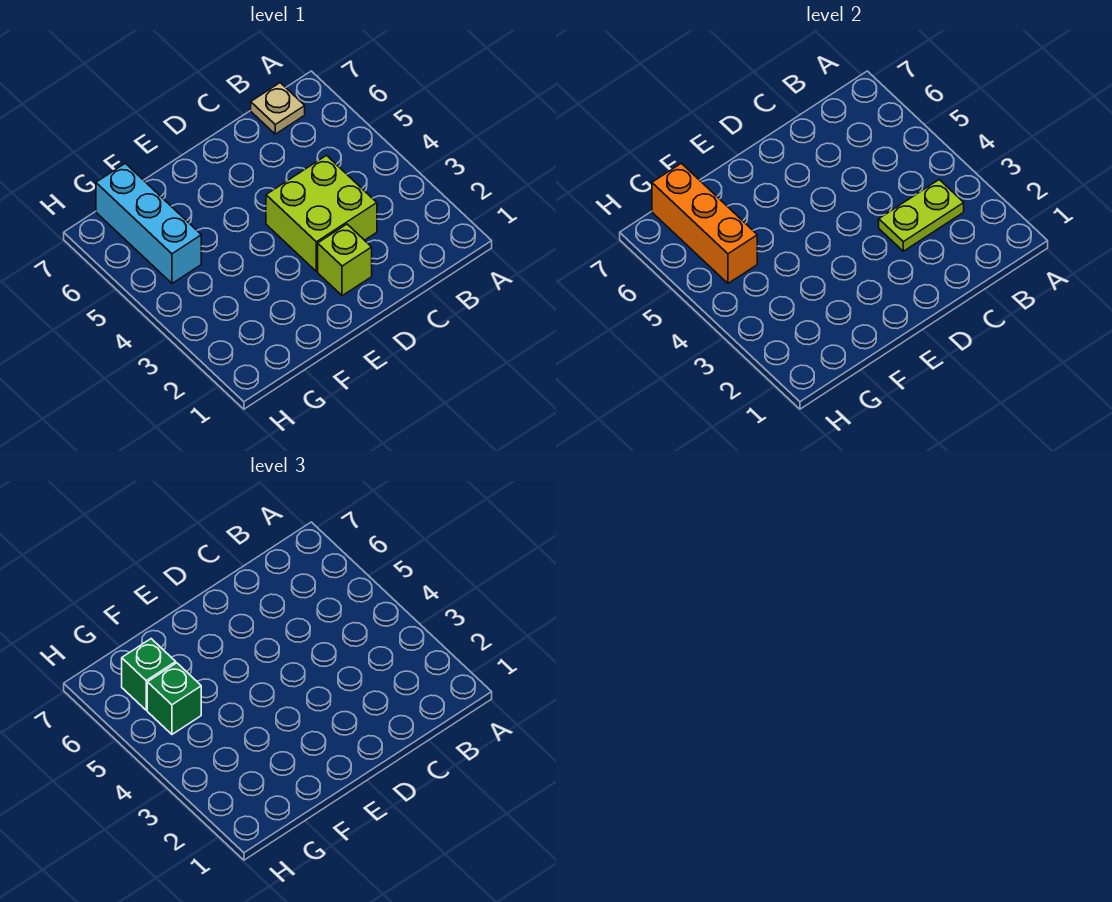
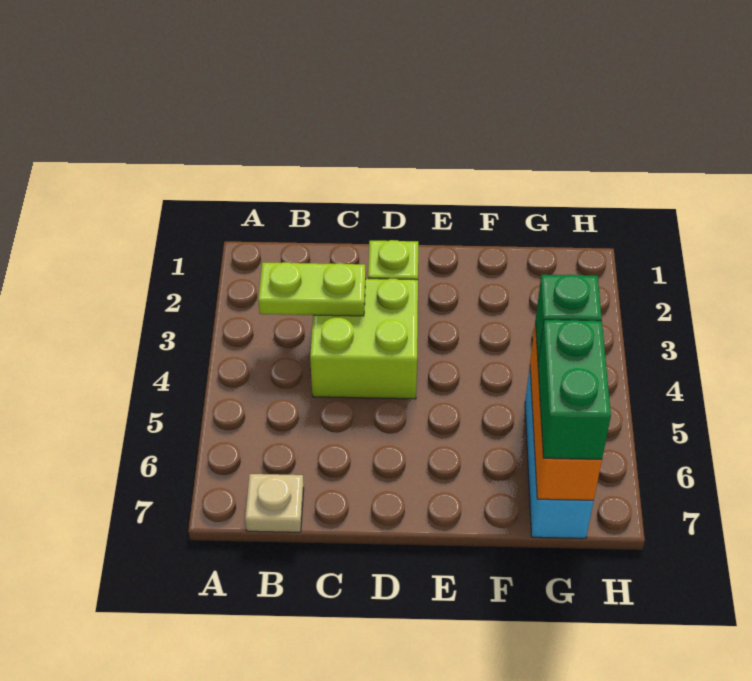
green brick G6 level 3 -> green brick G6:G7 level 3

